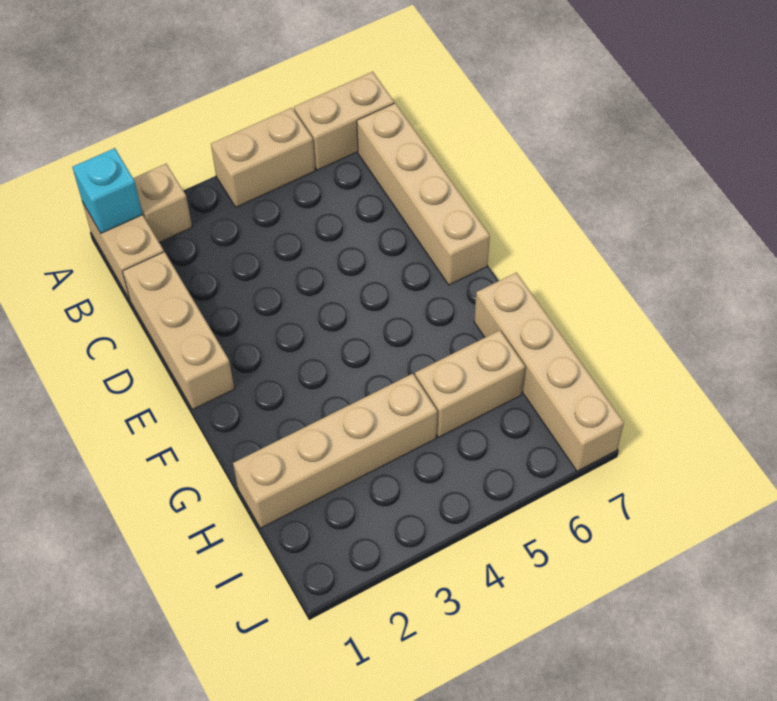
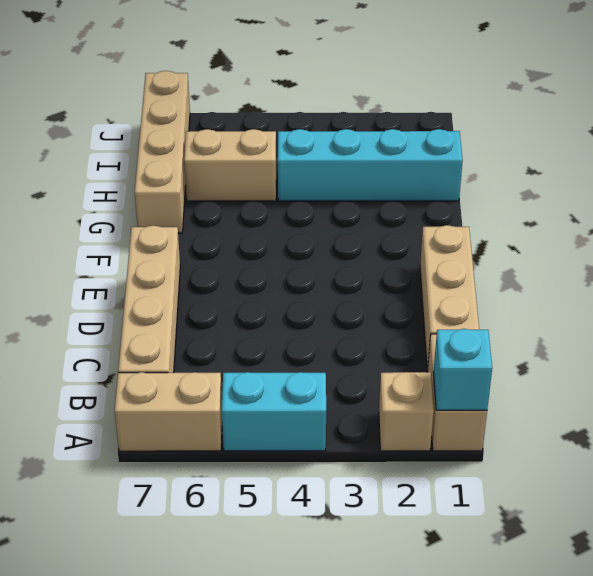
tan brick A4:A5 level 1 -> cyan brick A4:A5 level 1
tan brick H1:H4 level 1 -> cyan brick H1:H4 level 1

